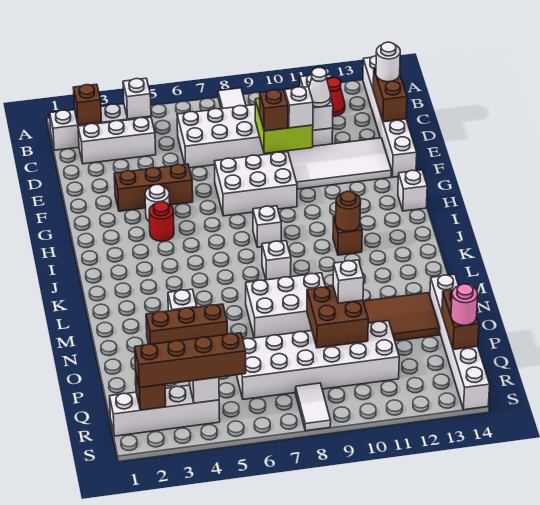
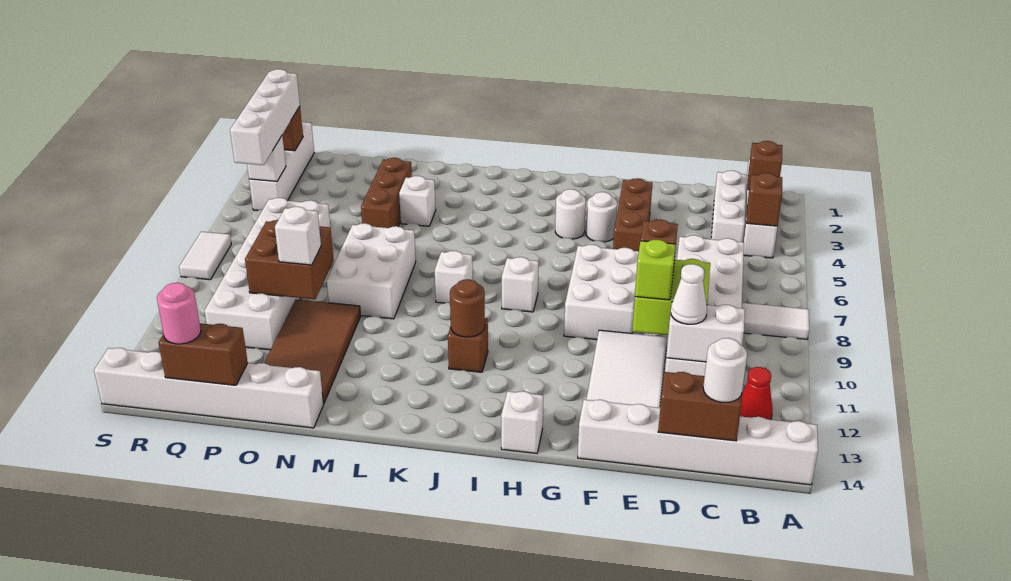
white brick B4 level 2 -> brown brick B4 level 2
white brick E10 level 3 -> lime brick E10 level 3
red round brick H4 level 1 -> white round brick H4 level 1
brown brick R2:R5 level 3 -> white brick R2:R5 level 3
white tile R8:S8 level 1 -> white tile S7:S8 level 1

